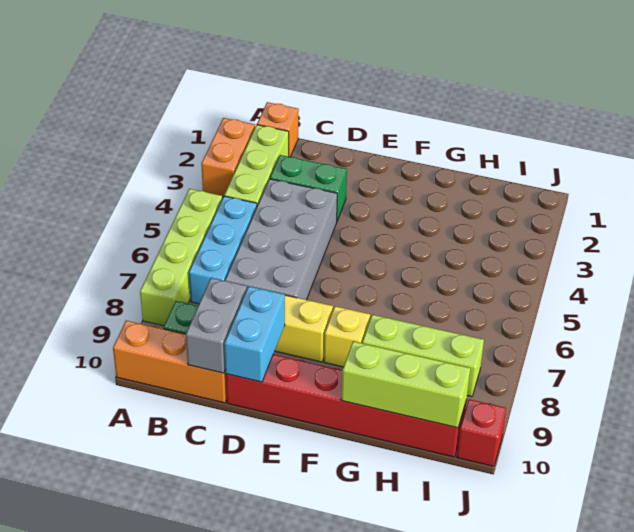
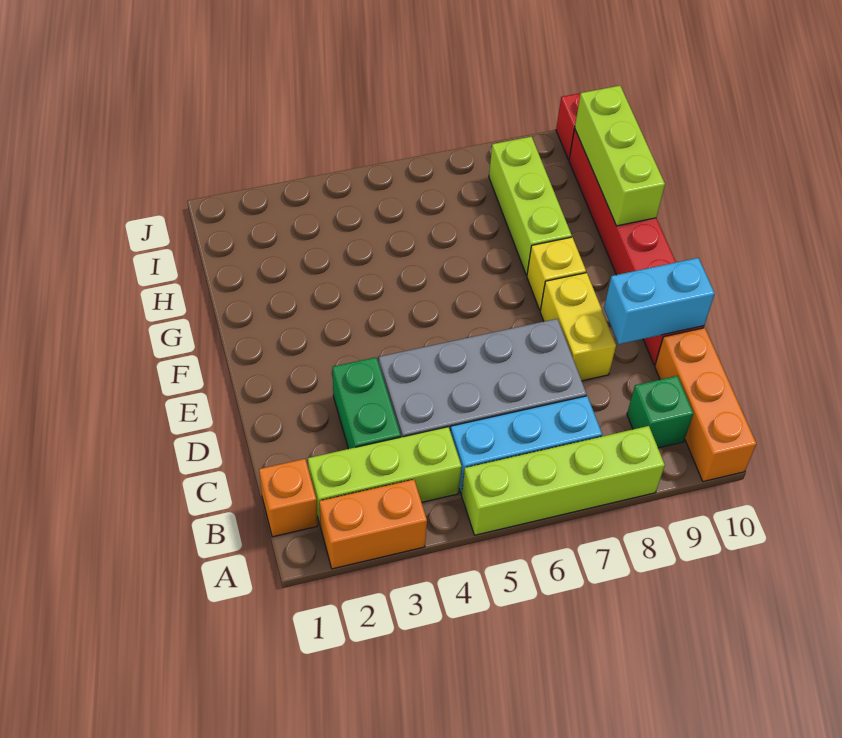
grey brick C9:C10 level 2 -> none

